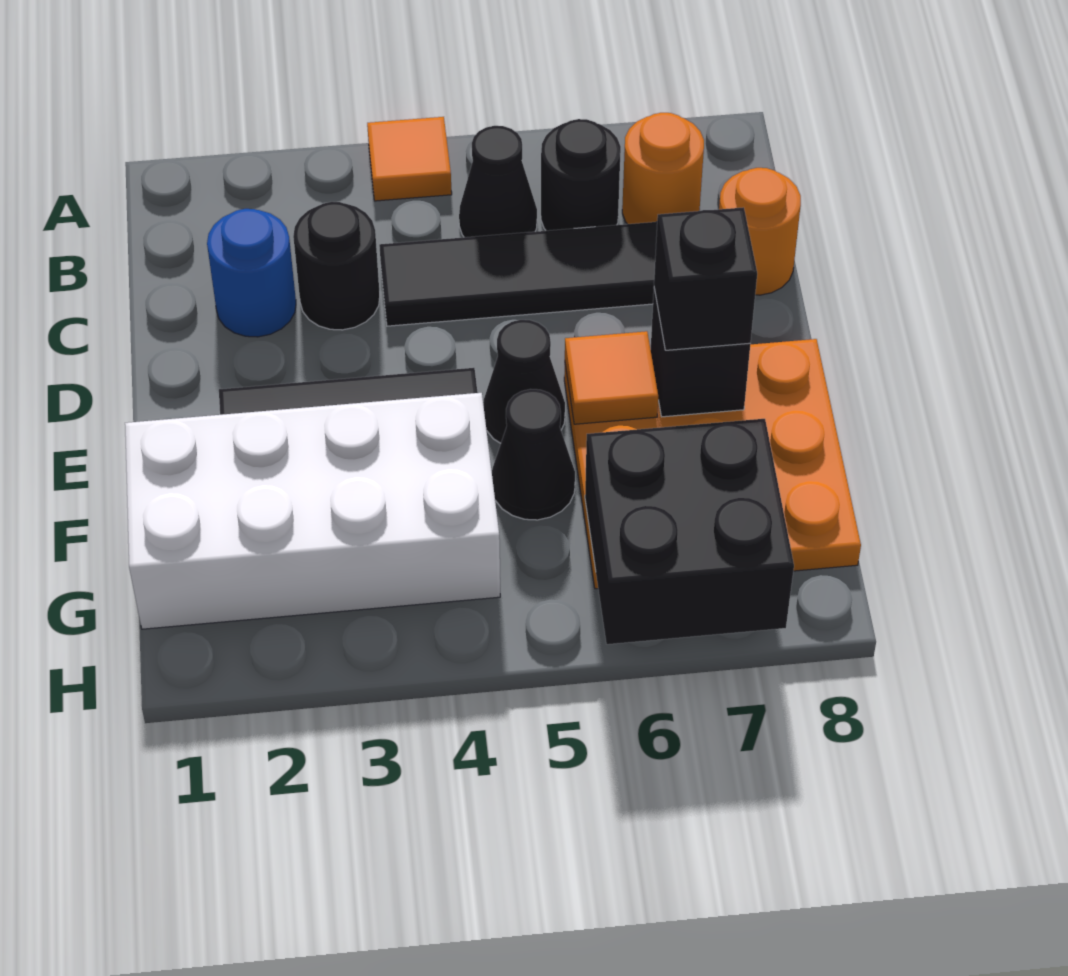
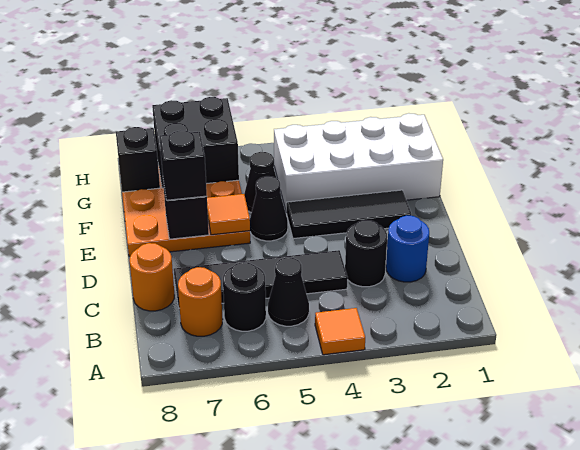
none -> black brick G8 level 2

